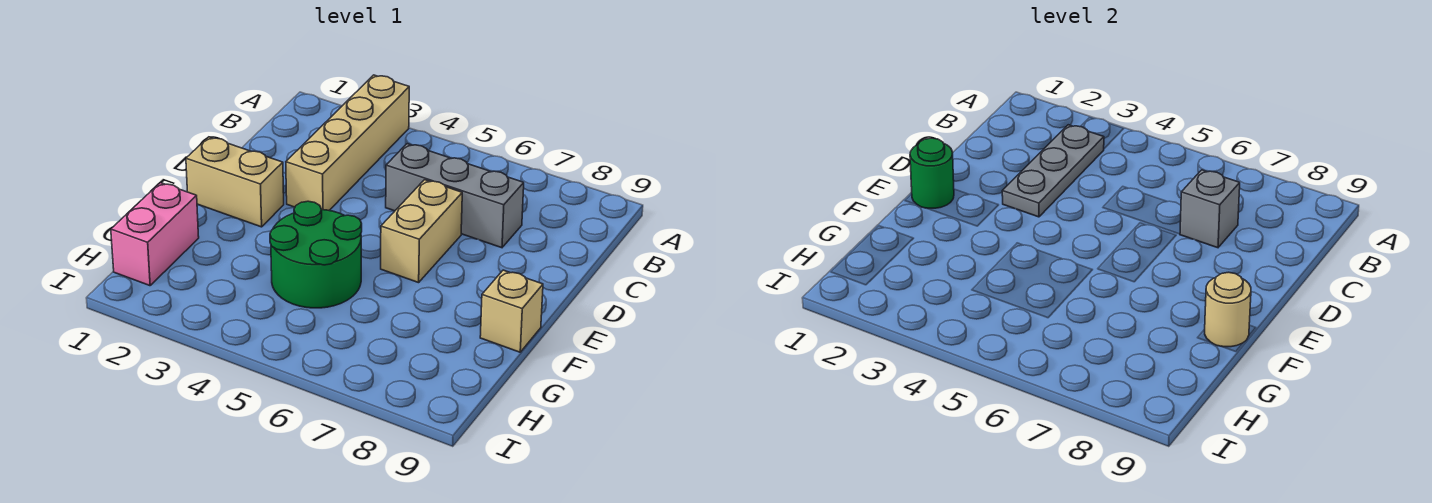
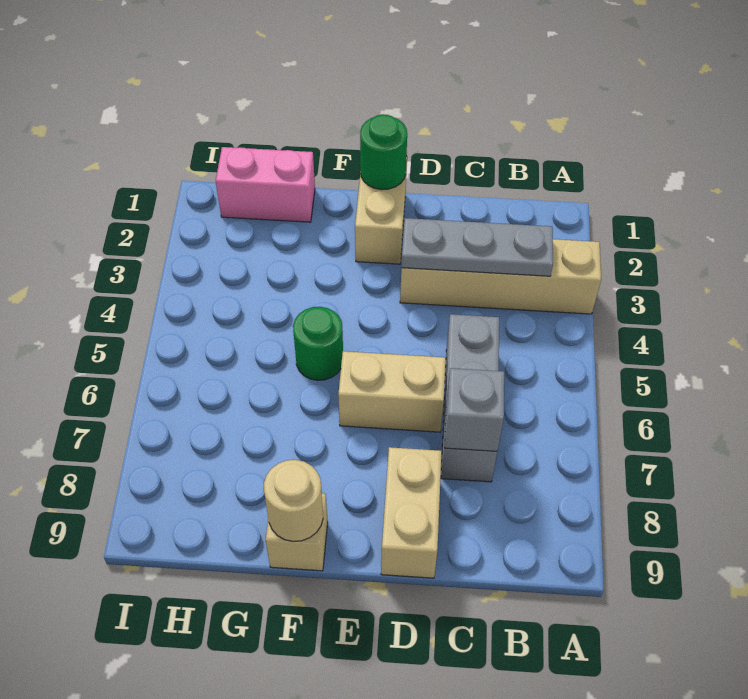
none -> tan brick D8:D9 level 1
green round brick F4:G5 level 1 -> green round brick F5 level 1

